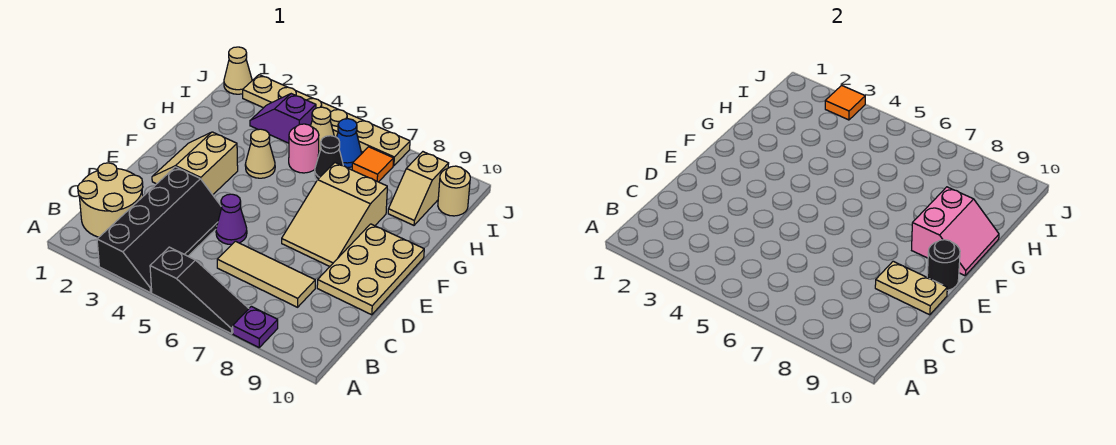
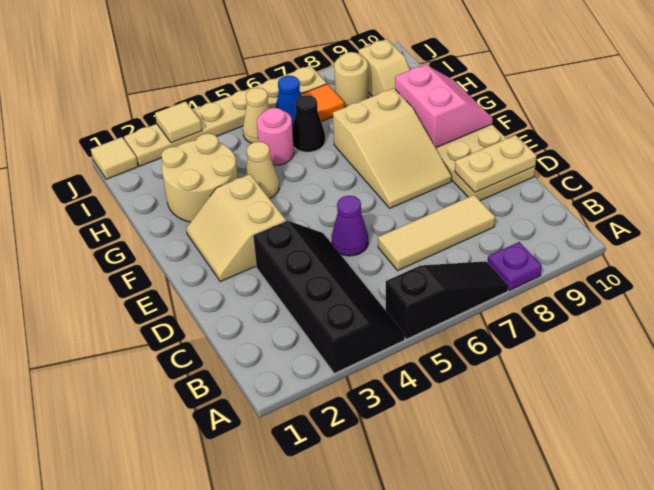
tan round brick B1:C2 level 1 -> tan round brick G2:H3 level 1
black round brick E10 level 2 -> none
purple slope I3:I4 level 1 top 4 -> none
tan round brick I10 level 1 -> tan round brick I8 level 1
tan cone J1 level 1 -> tan tile J1 level 1
orange tile J3 level 2 -> tan tile J3 level 2

